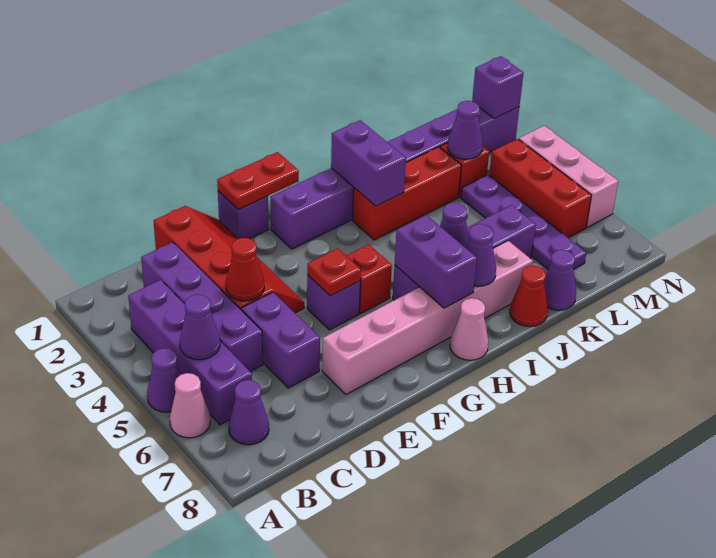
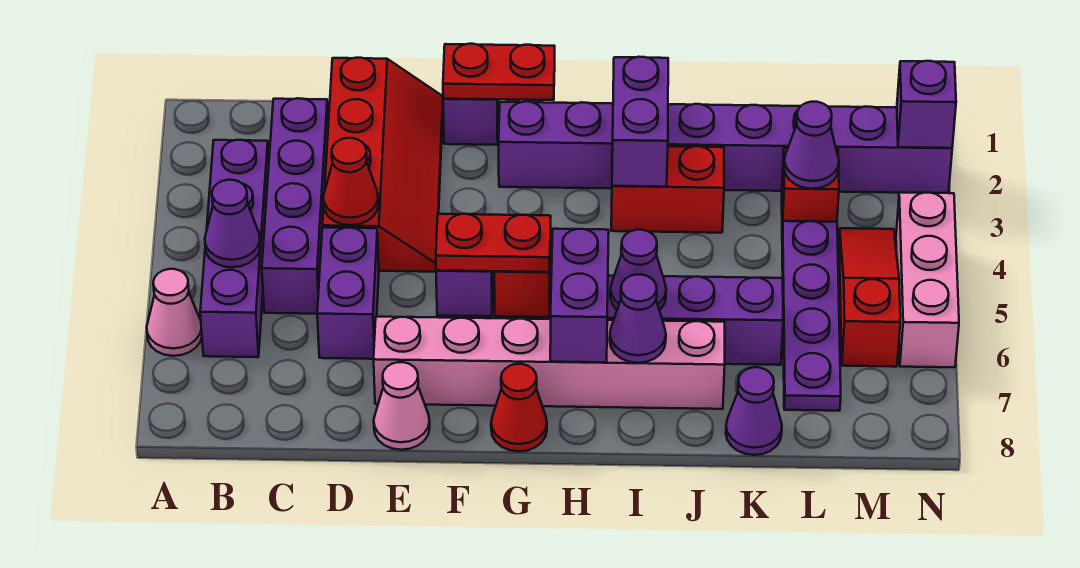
purple cone A5 level 1 -> none
purple cone B7 level 1 -> none
red plate F5 level 2 -> red plate F5:G5 level 2
pink cone H8 level 1 -> pink cone E8 level 1
red brick I3:K3 level 1 -> red brick I3:J3 level 1
red cone J8 level 1 -> red cone G8 level 1
red brick M4:M6 level 1 -> red slope M4:M6 level 1 top 6

